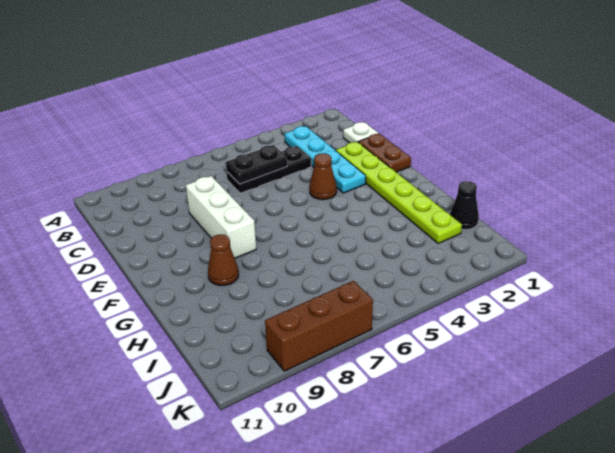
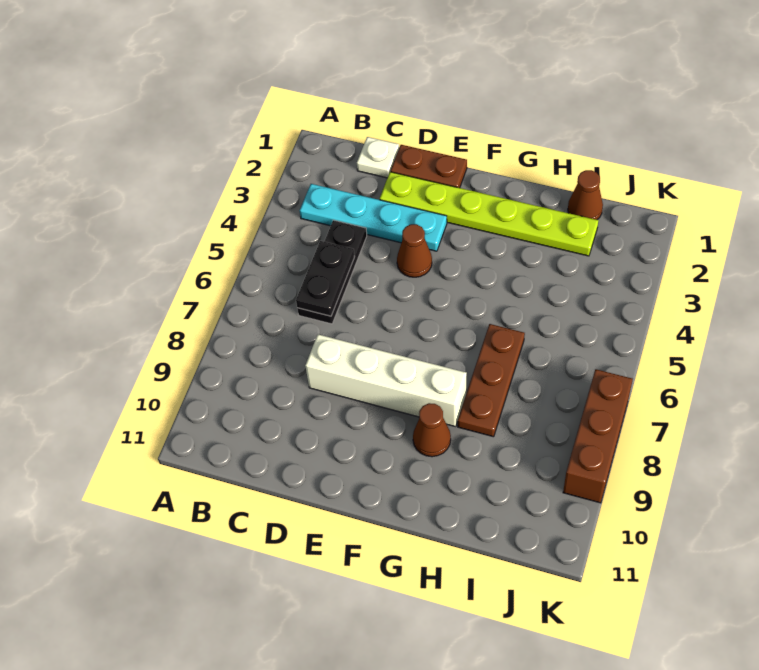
white brick D8:F8 level 1 -> white brick D8:G8 level 1
none -> brown plate H6:H8 level 1
black cone I1 level 1 -> brown cone I1 level 1

